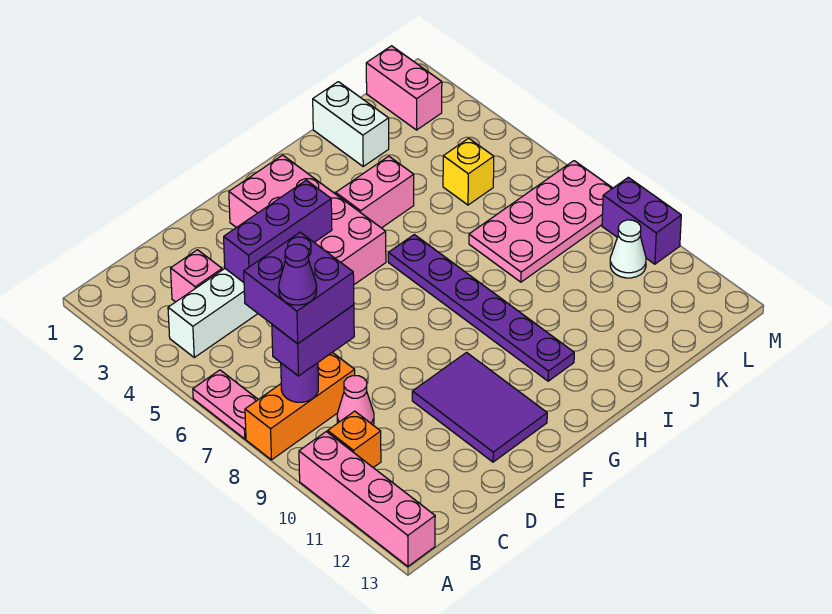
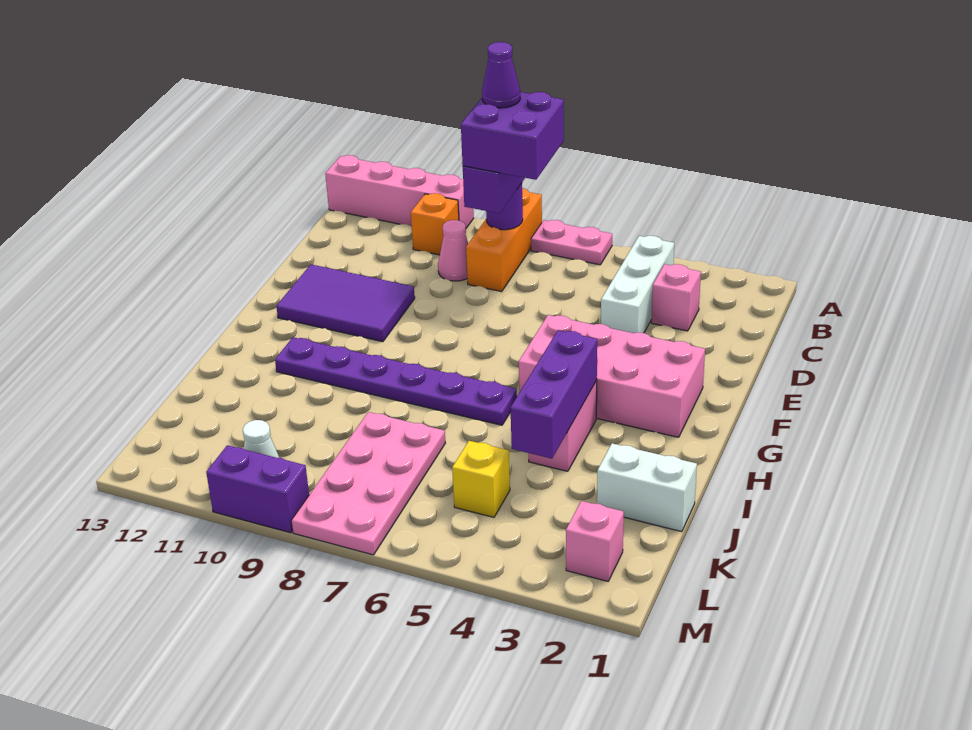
purple brick D4:F4 level 2 -> purple brick H4:J4 level 2
pink brick L1:L2 level 1 -> pink brick L2 level 1

